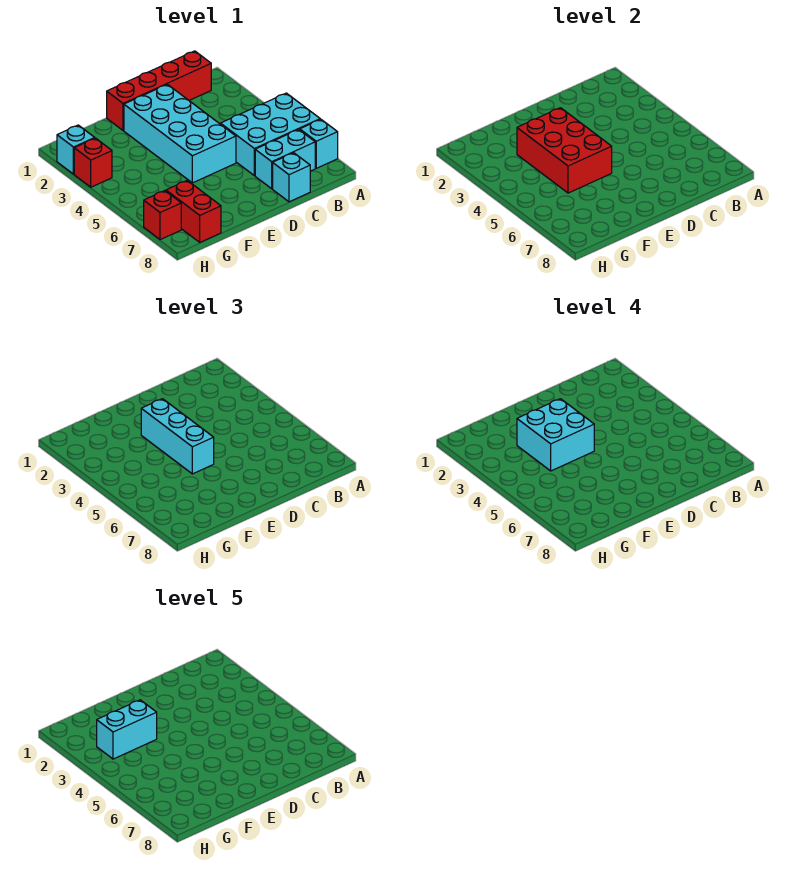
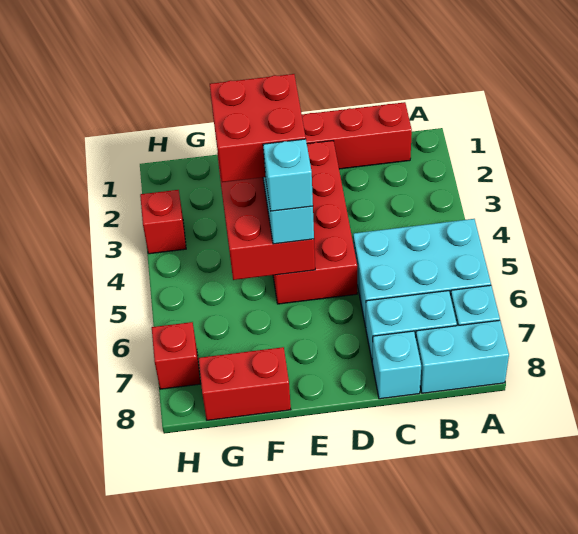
cyan brick D2:E5 level 1 -> red brick D2:E5 level 1
cyan brick E3:F4 level 4 -> red brick E3:F4 level 4
cyan brick F3:G3 level 5 -> cyan brick A8:B8 level 1
red brick G7:G8 level 1 -> red brick F8:G8 level 1
cyan brick H2 level 1 -> cyan brick E5 level 4

